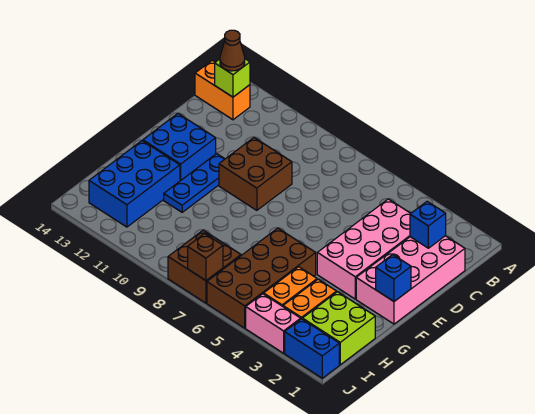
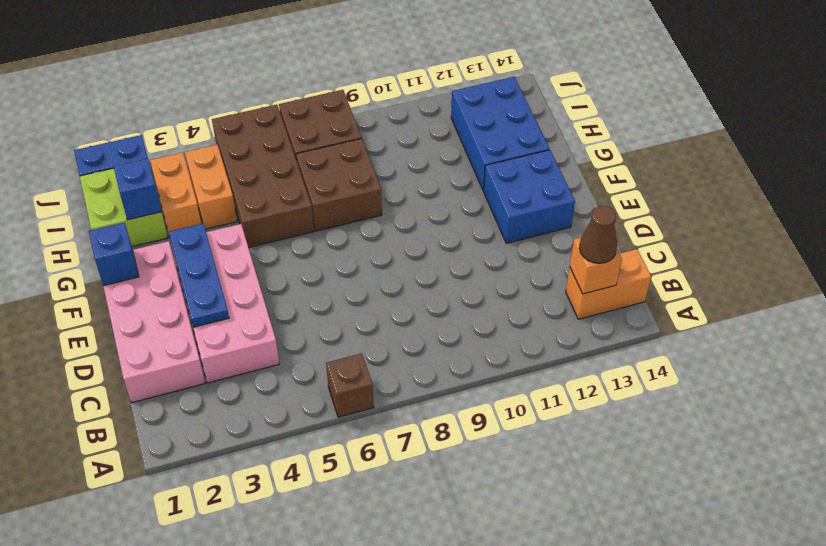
lime brick B13 level 2 -> orange brick B13 level 2
blue brick C2 level 2 -> blue brick H2 level 2
brown brick D9:E10 level 1 -> brown brick G7:H8 level 1
blue plate E11:G11 level 1 -> blue plate D3:F3 level 2
pink brick J3:J4 level 1 -> none
brown brick J7 level 2 -> brown brick A6 level 1

